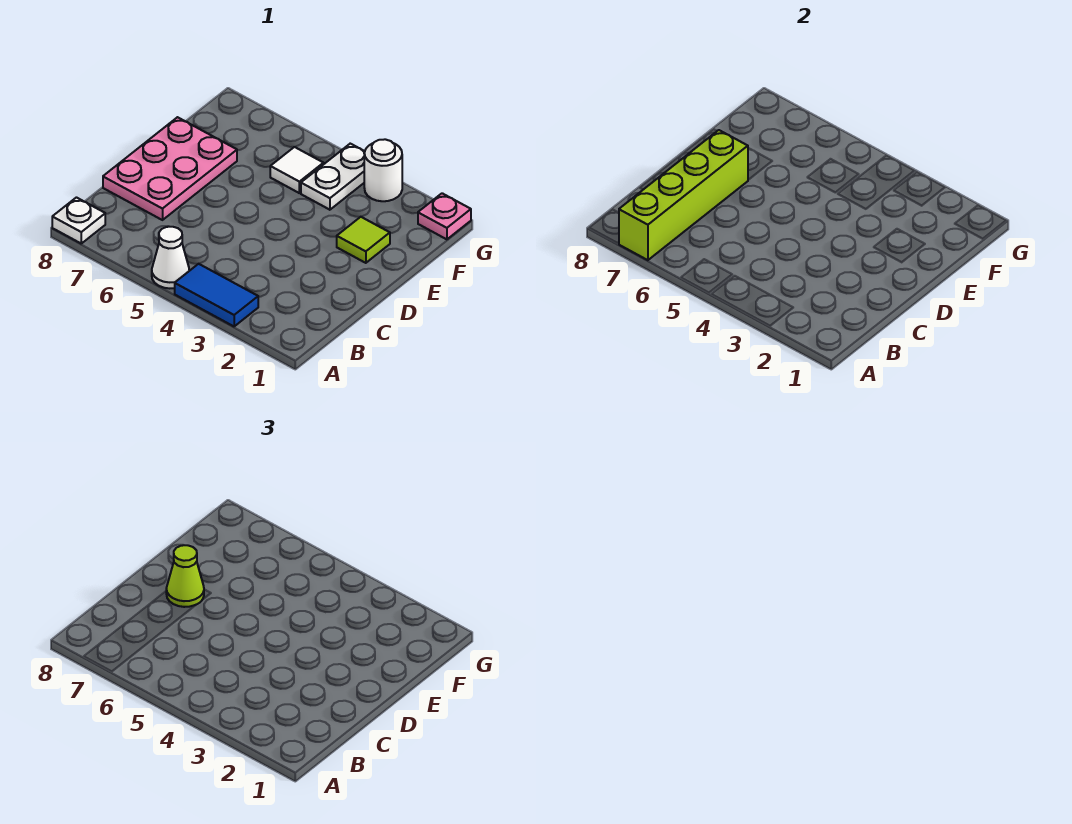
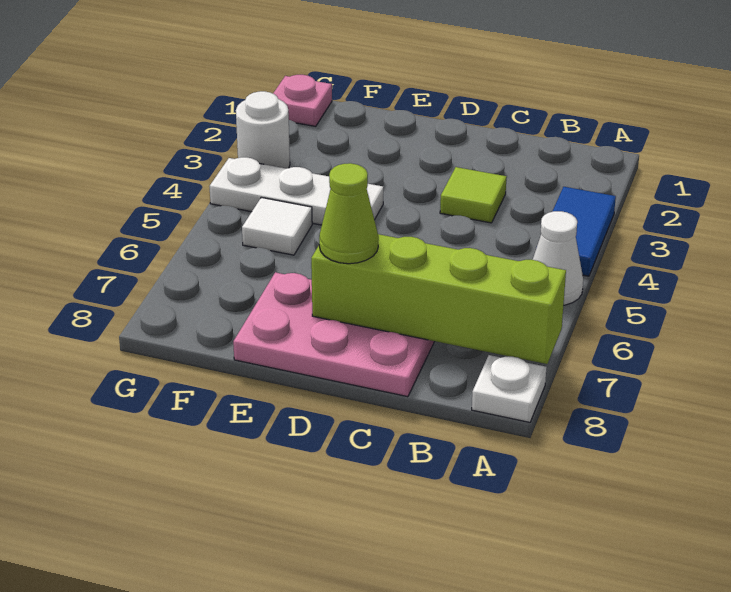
lime tile E2 level 1 -> lime tile C3 level 1
white plate F4:G4 level 1 -> white plate E4:G4 level 1

